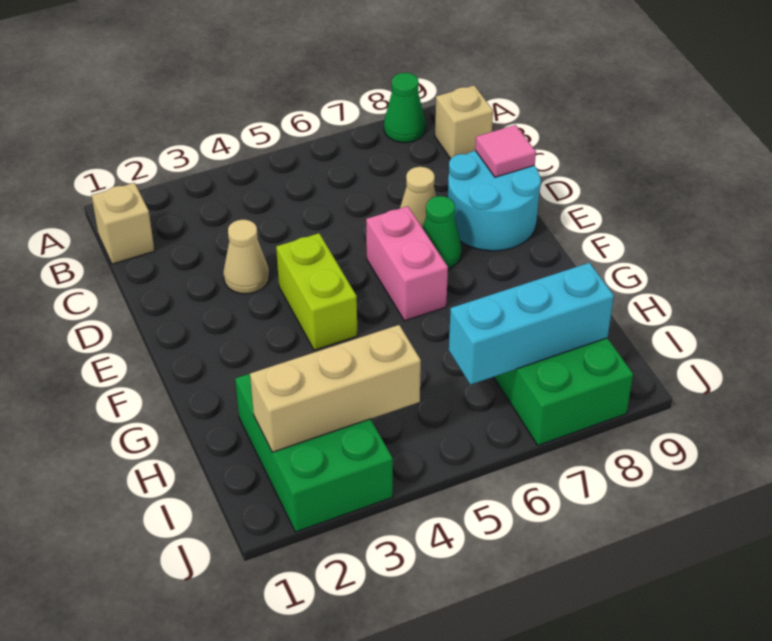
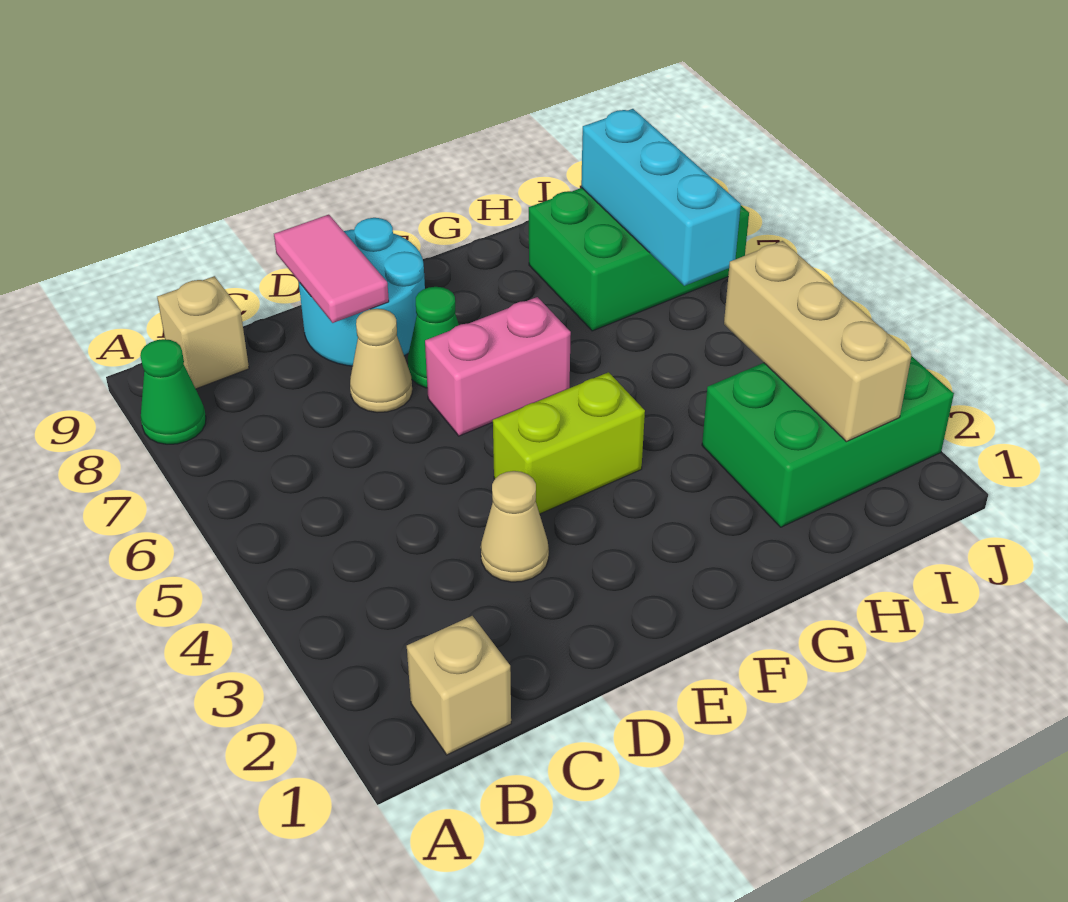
pink tile D9 level 2 -> pink tile D8:D9 level 2

